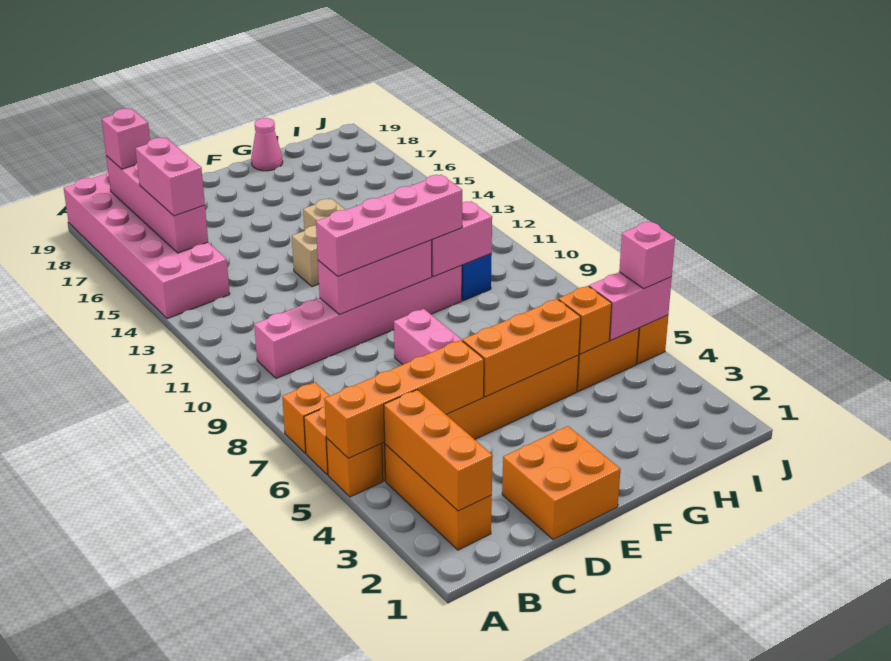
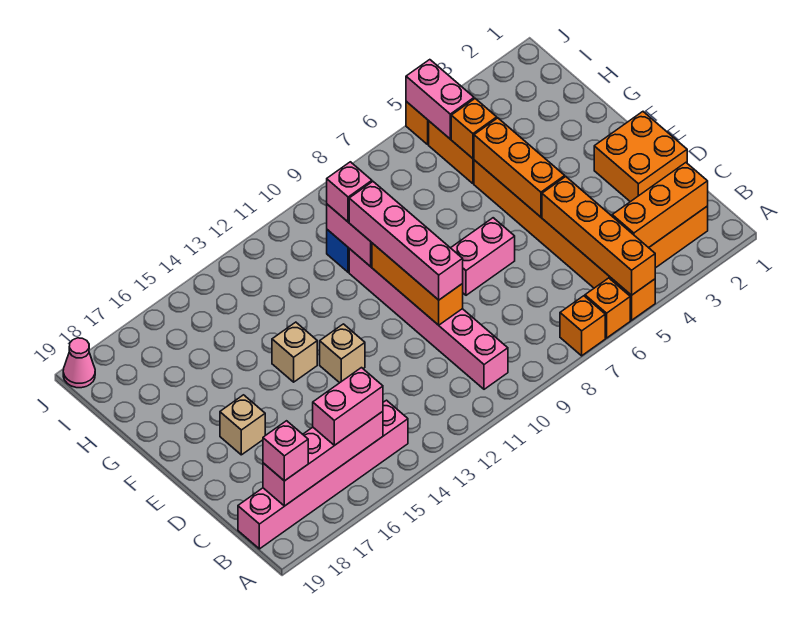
pink brick A14:B19 level 1 -> pink brick B14:B19 level 1
pink brick D10:F10 level 2 -> orange brick D10:F10 level 2
none -> tan brick E17 level 1
pink cone G19 level 1 -> pink cone J19 level 1
pink brick J5 level 3 -> pink brick H10 level 3

